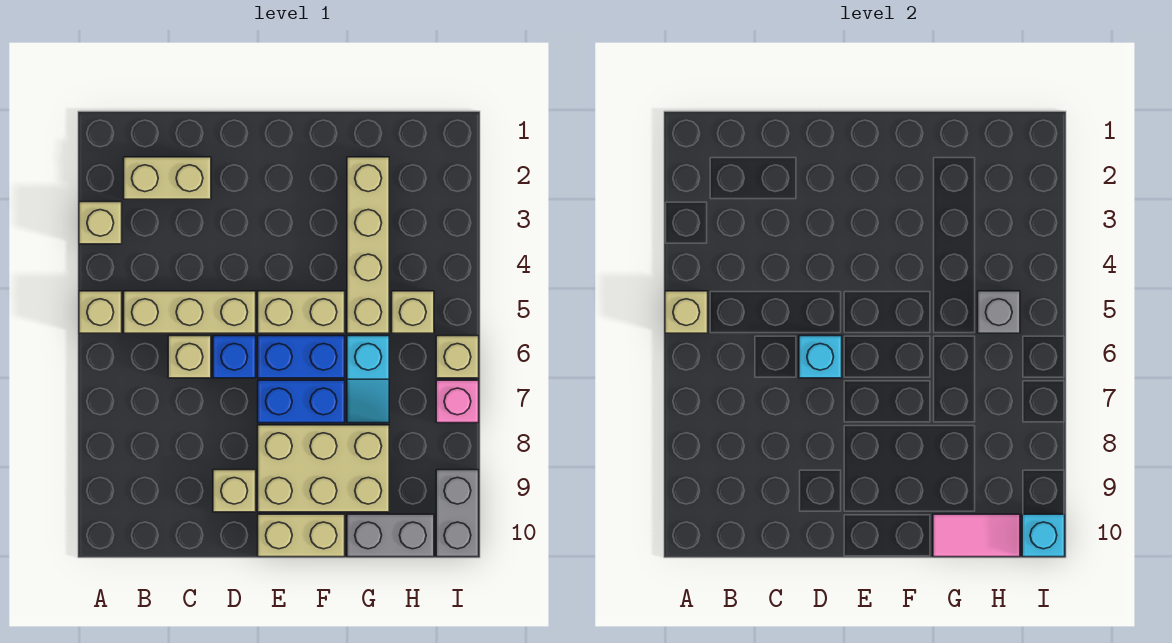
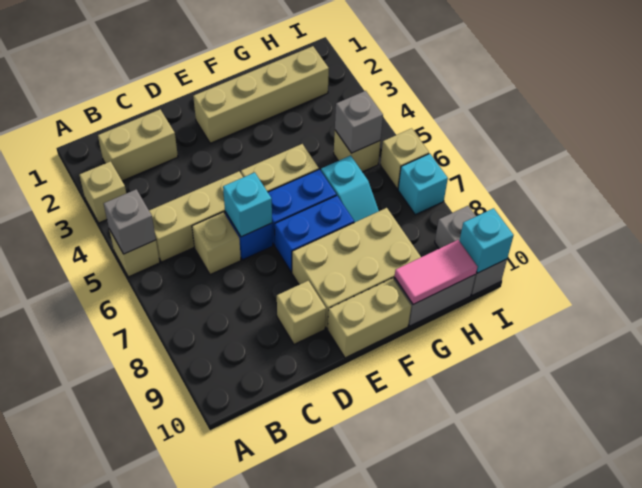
tan brick A5 level 2 -> grey brick A5 level 2
tan brick G2:G5 level 1 -> tan brick E2:H2 level 1
pink brick I7 level 1 -> cyan brick I7 level 1

